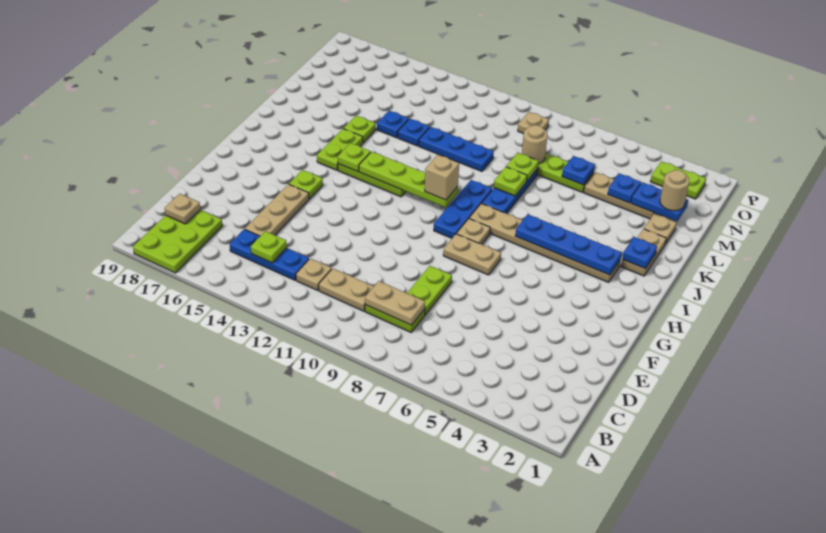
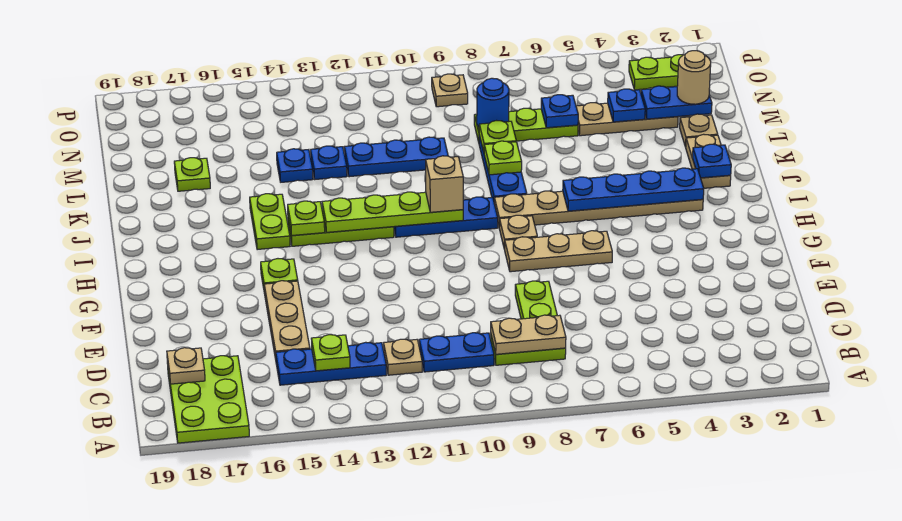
tan plate C10:C11 level 1 -> blue plate C10:C11 level 1
tan plate G7:G8 level 1 -> tan plate G6:G8 level 1
blue plate H9:J9 level 1 -> blue plate I9:I11 level 1
lime plate K15 level 1 -> lime plate L17 level 1
tan round brick M8 level 2 -> blue round brick M8 level 2

